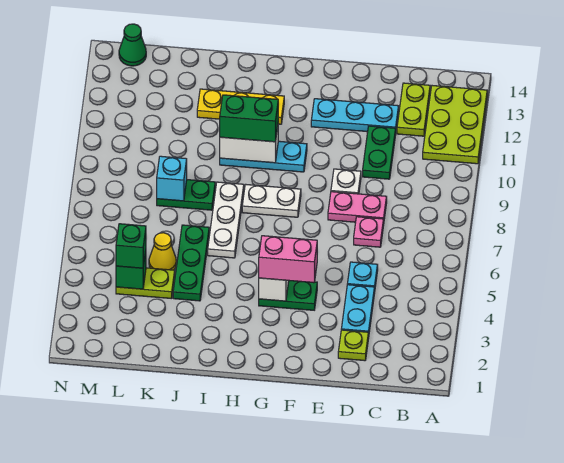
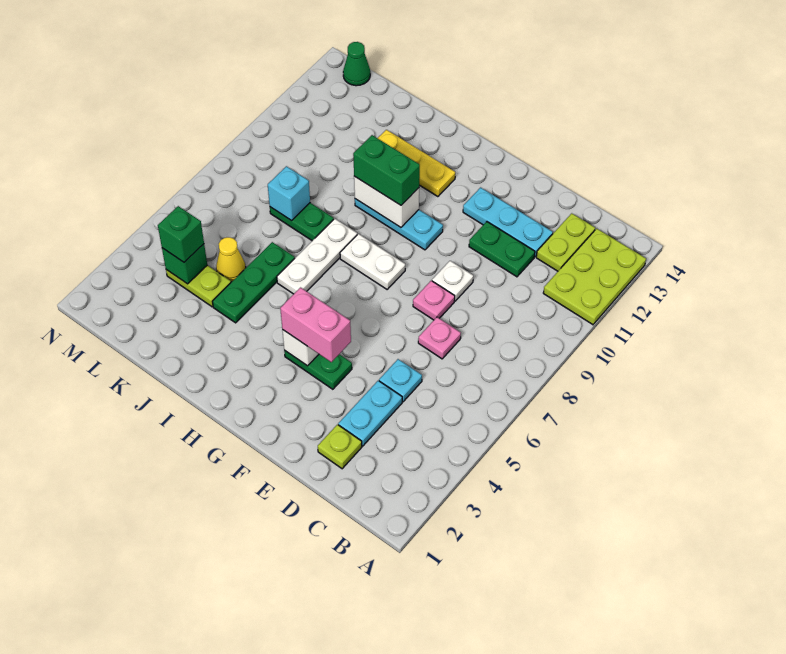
pink plate D8:E8 level 1 -> pink plate E8 level 1
green plate D10:D11 level 1 -> green plate D11:E11 level 1

